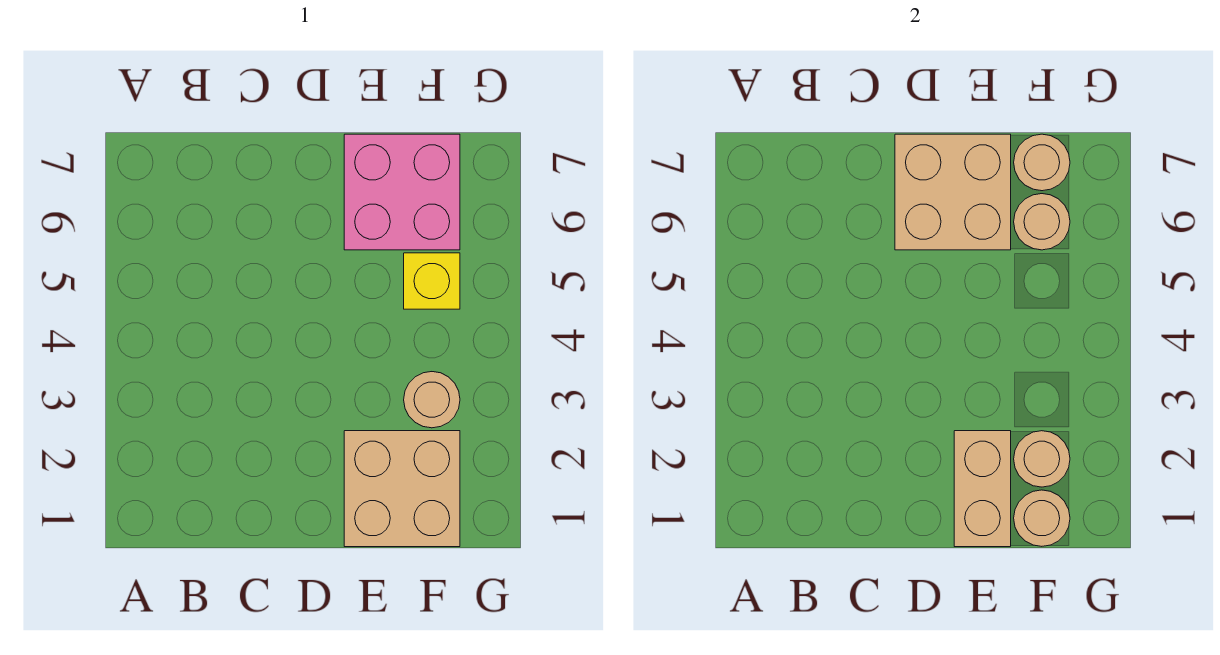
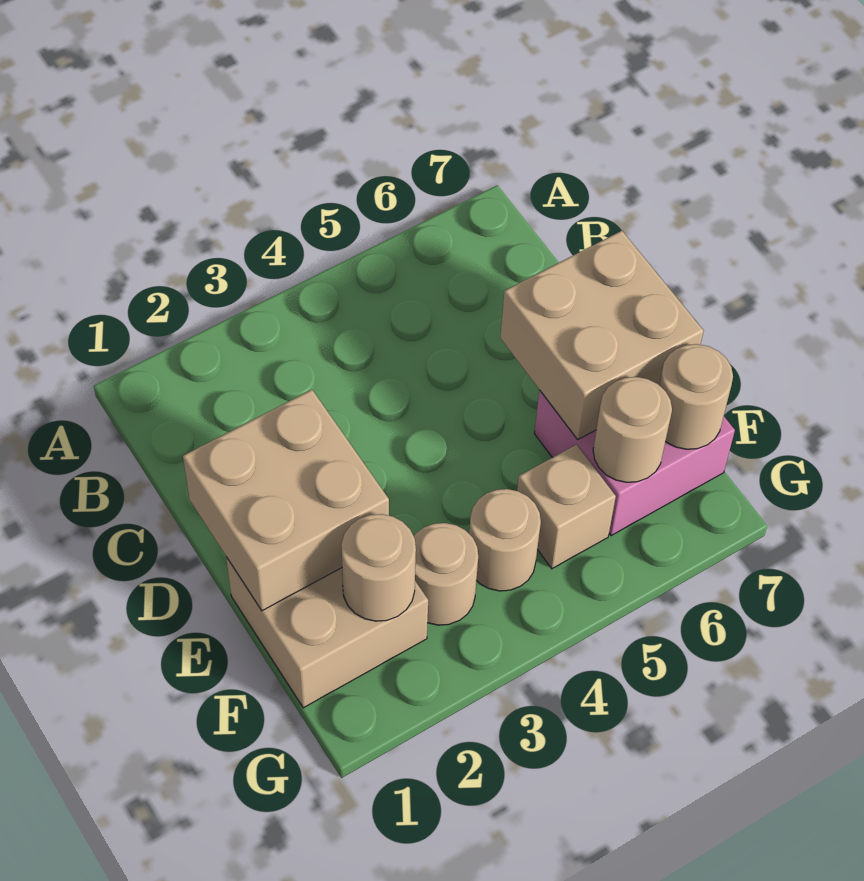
tan brick E1:E2 level 2 -> tan brick D1:E2 level 2
tan round brick F1 level 2 -> tan round brick F4 level 1
yellow brick F5 level 1 -> tan brick F5 level 1

